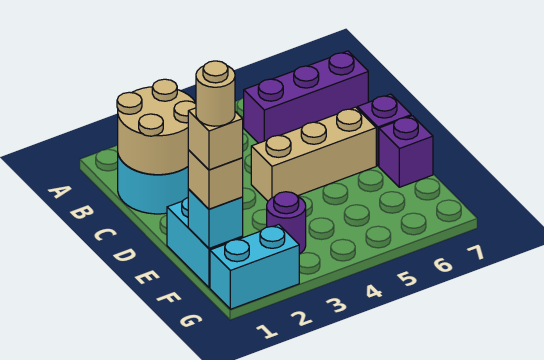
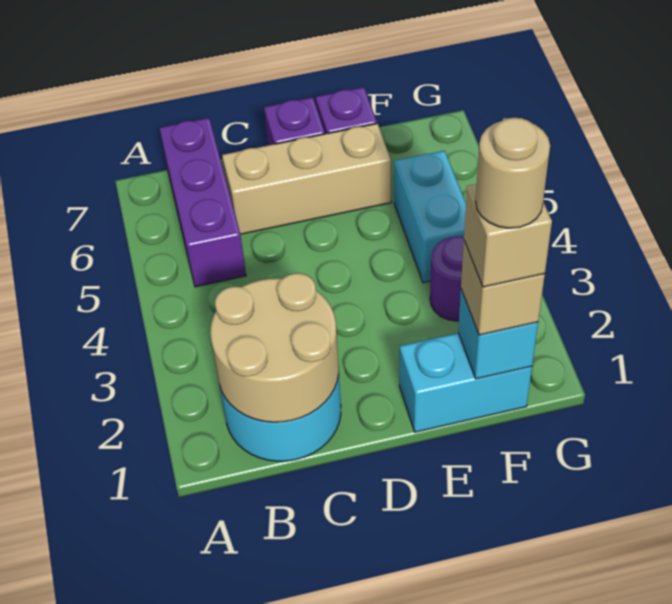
tan brick D4:D6 level 1 -> tan brick C6:E6 level 1
cyan brick G1:G2 level 1 -> cyan brick F4:F5 level 1

